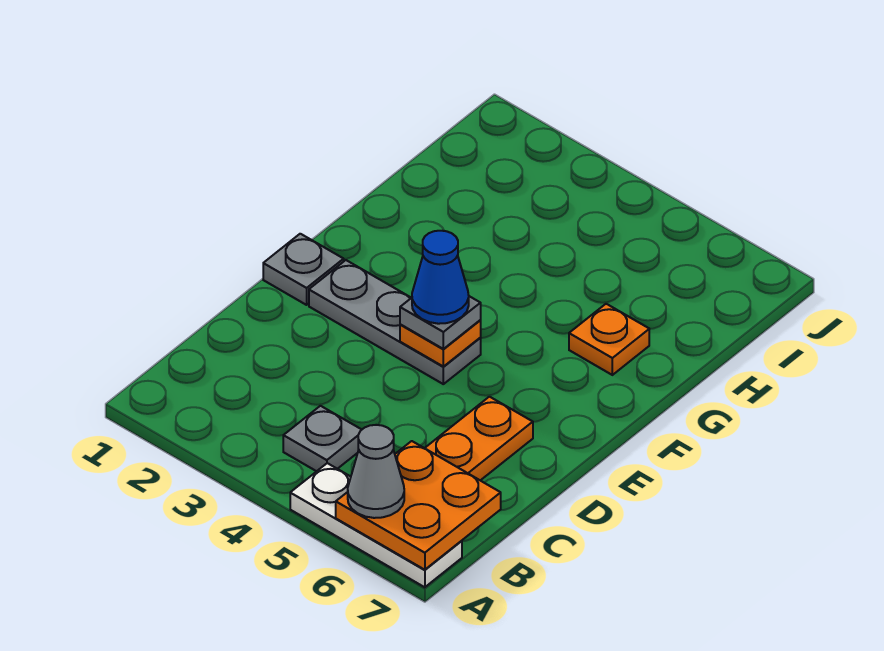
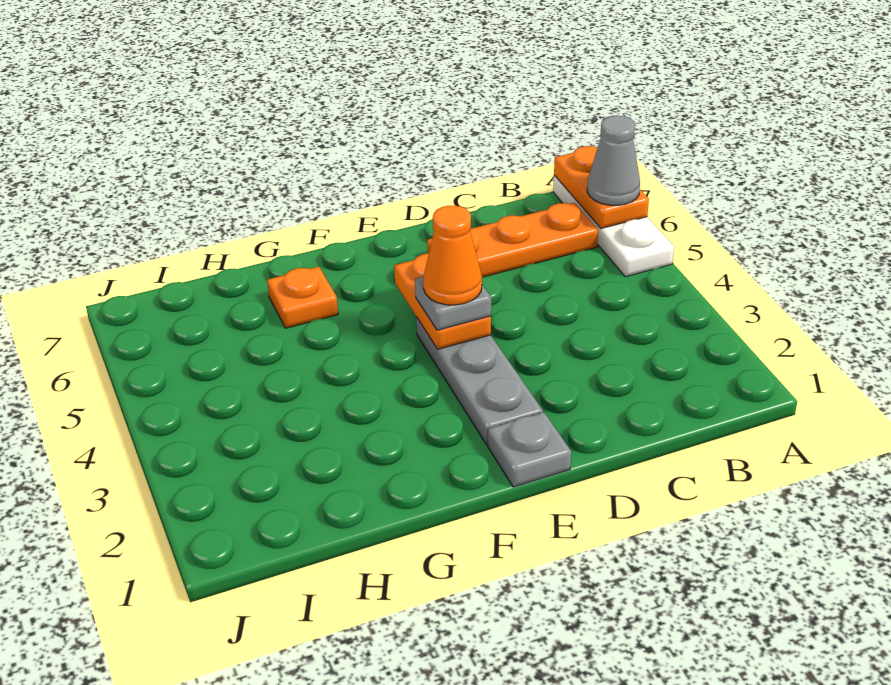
orange plate A6:B7 level 2 -> orange plate A6:A7 level 2
grey plate B4 level 1 -> none
orange plate E4 level 2 -> orange plate E4:E5 level 2
blue cone E4 level 4 -> orange cone E4 level 4

